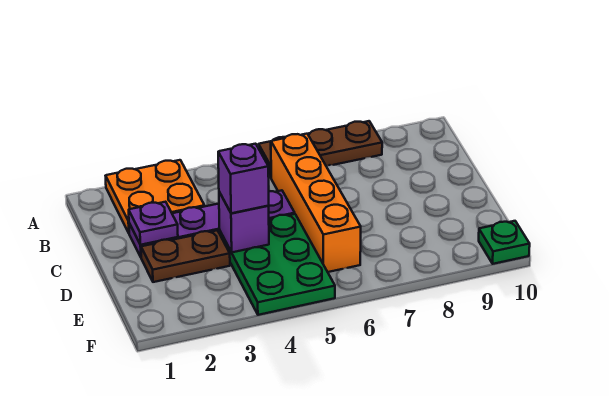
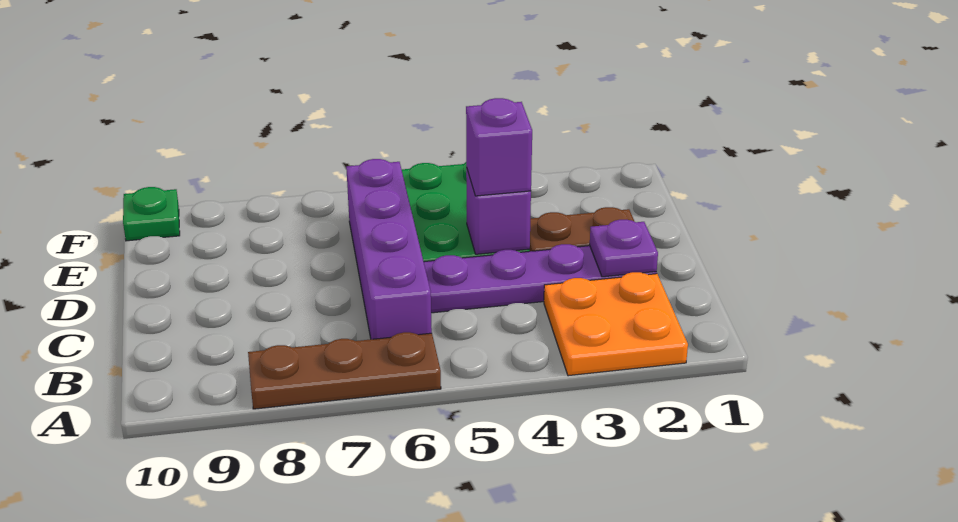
orange brick B6:E6 level 1 -> purple brick B6:E6 level 1

